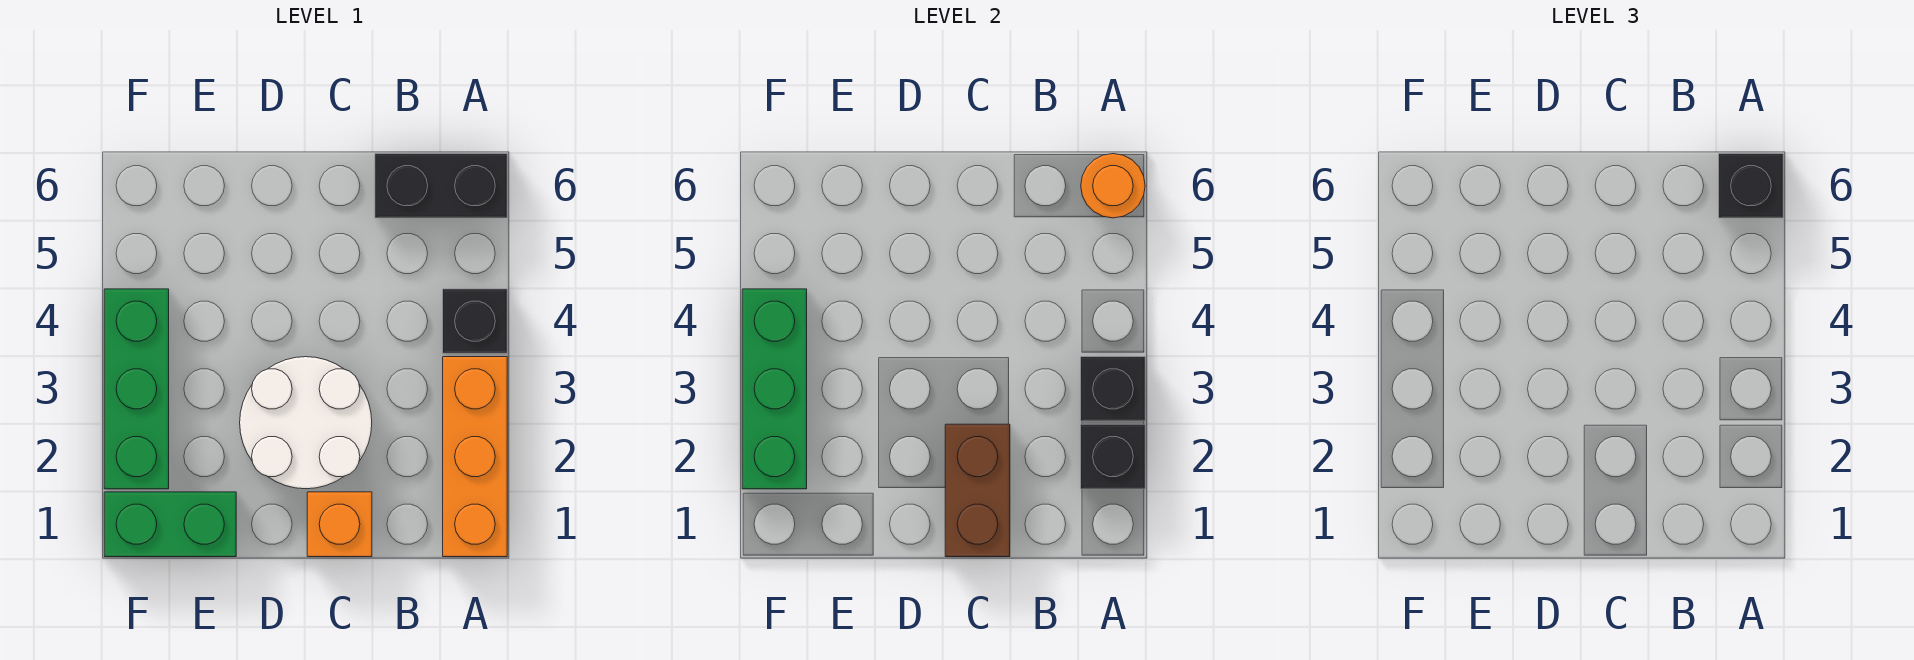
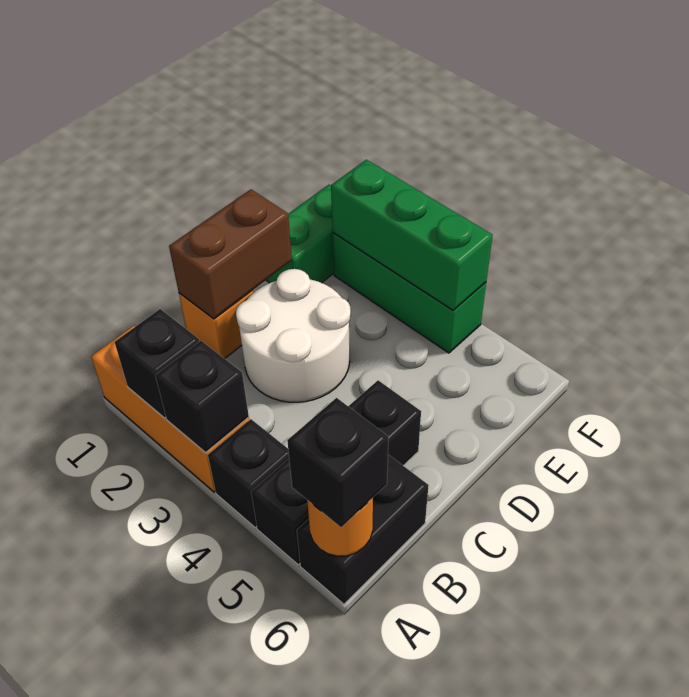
none -> black brick A5:C5 level 1
brown brick C1:C2 level 2 -> brown brick C1:D1 level 2

